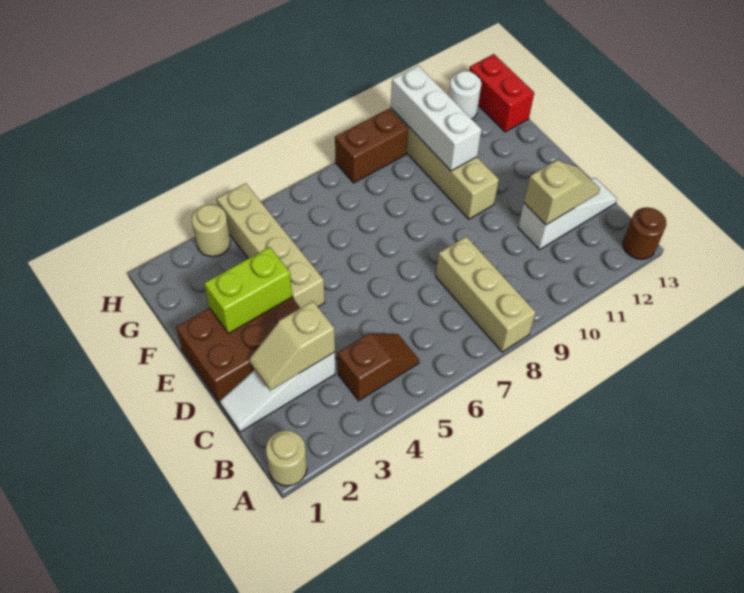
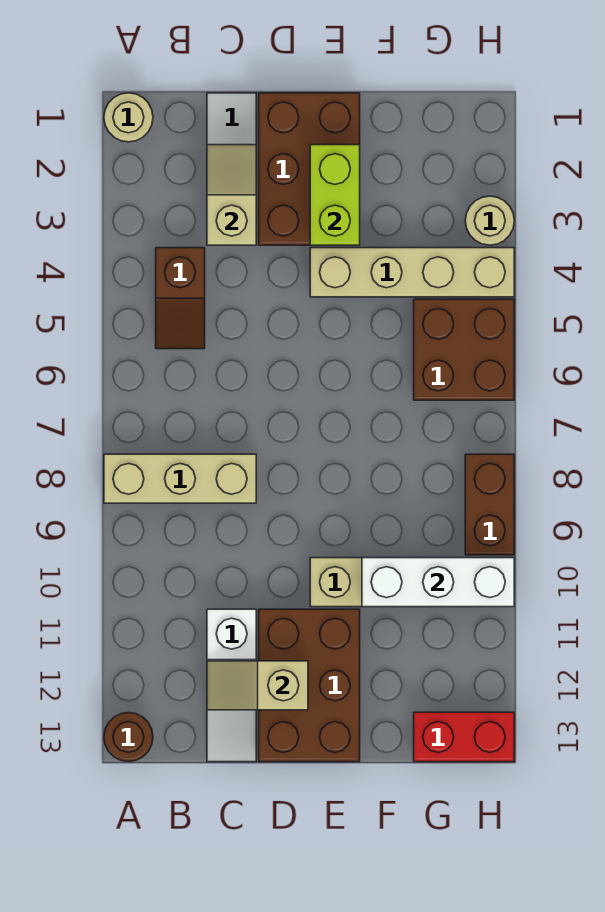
tan slope C11:C12 level 2 top 11 -> tan slope C12:D12 level 2 top D
none -> brown brick D11:E13 level 1
none -> brown brick G5:H6 level 1
white round brick H12 level 1 -> none

